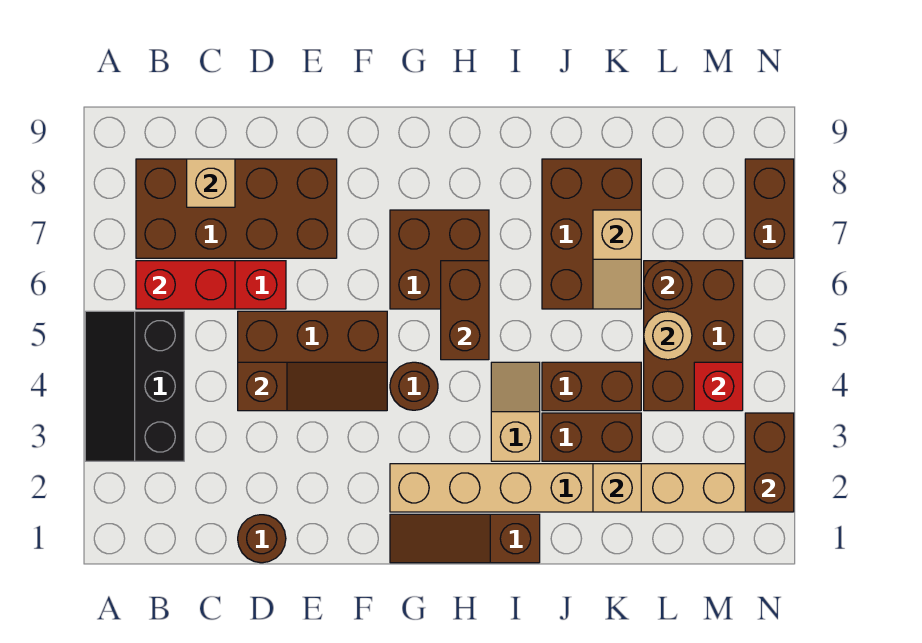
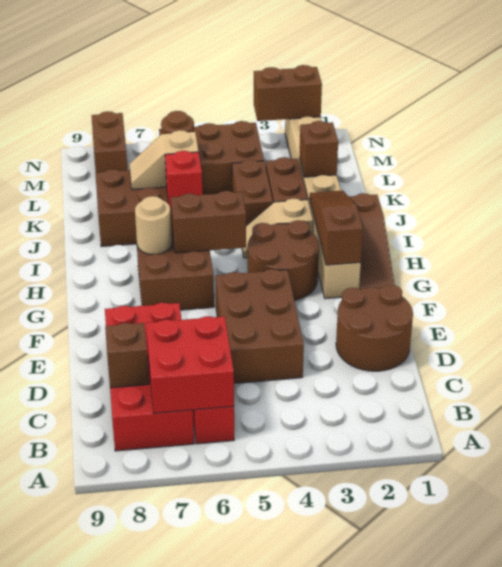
black slope A3:B5 level 1 top B -> none
red brick B6:C6 level 2 -> red brick B6:C7 level 2
brown brick B7:E8 level 1 -> red brick B7:E8 level 1
tan brick C8 level 2 -> brown brick C8 level 2
brown round brick D1 level 1 -> brown round brick D1:E2 level 1
brown slope D4:F4 level 2 top D -> brown slope G2:I2 level 2 top G
brown round brick G4 level 1 -> brown round brick G3:H4 level 1
tan brick K2 level 2 -> brown brick K2 level 2
tan slope K6:K7 level 2 top 7 -> tan slope K6:K7 level 2 top 6
tan round brick L5 level 2 -> tan round brick H7 level 2
red brick M4 level 2 -> red brick J6 level 2
brown brick N7:N8 level 1 -> brown brick M8:N8 level 1

